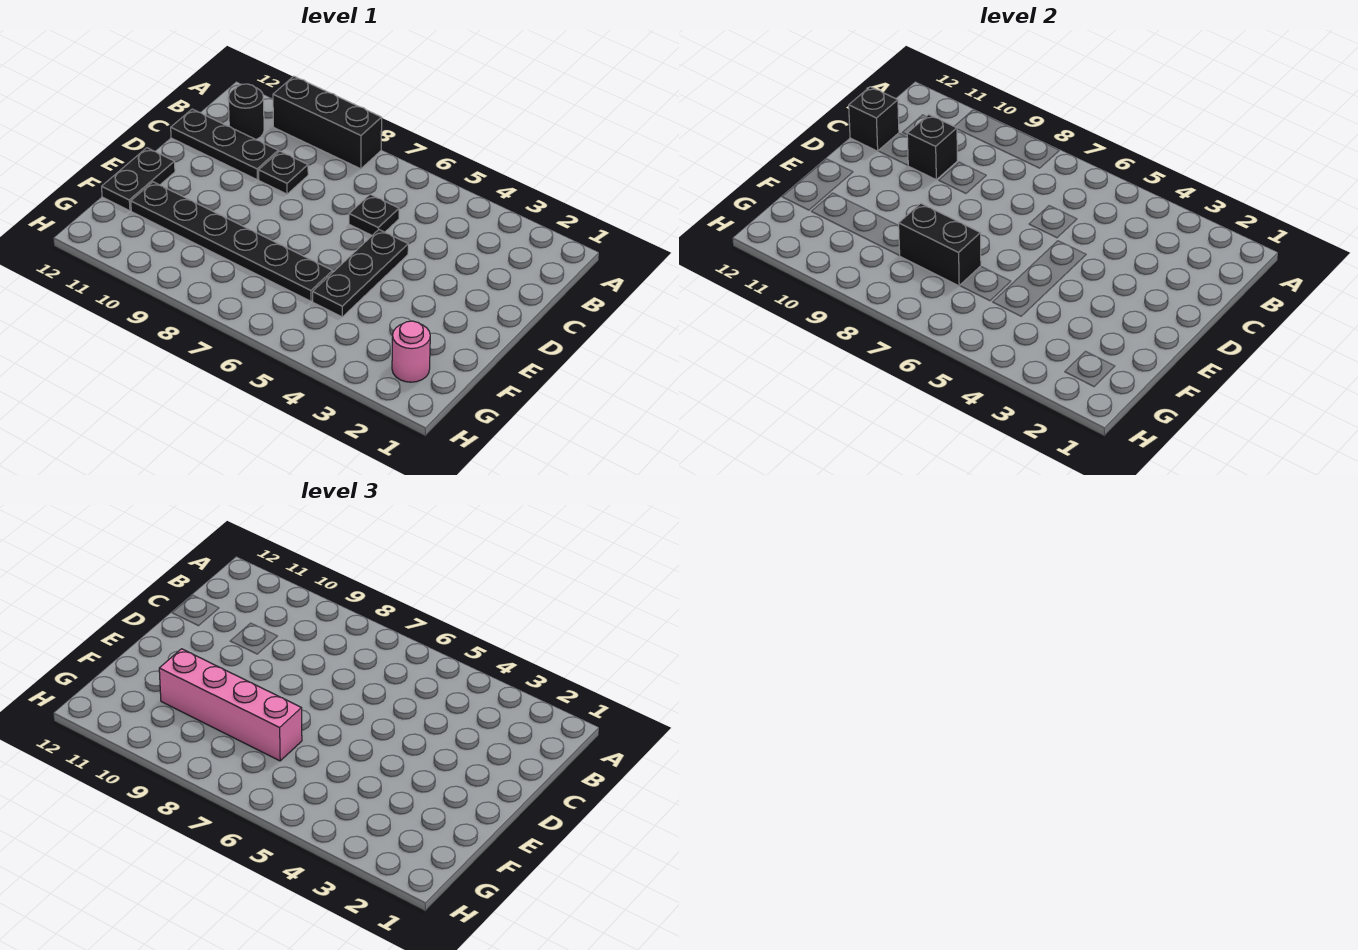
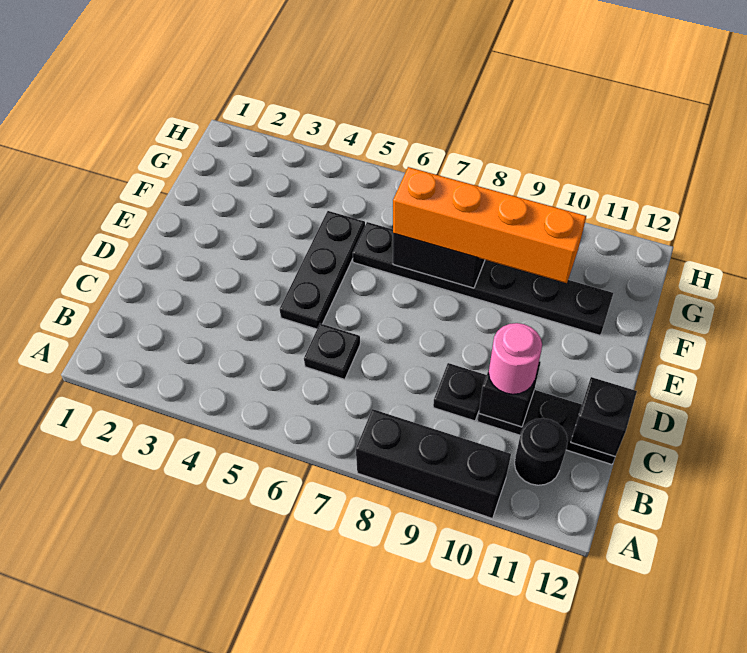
black plate E12:F12 level 1 -> none
pink brick F7:F10 level 3 -> orange brick F7:F10 level 3
pink round brick G2 level 1 -> pink round brick C10 level 3

